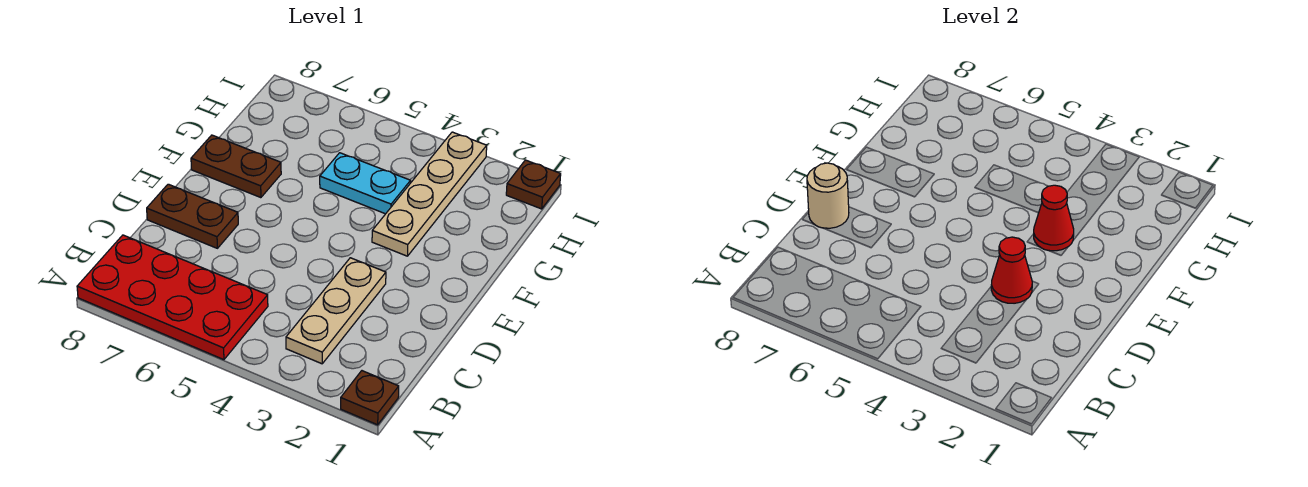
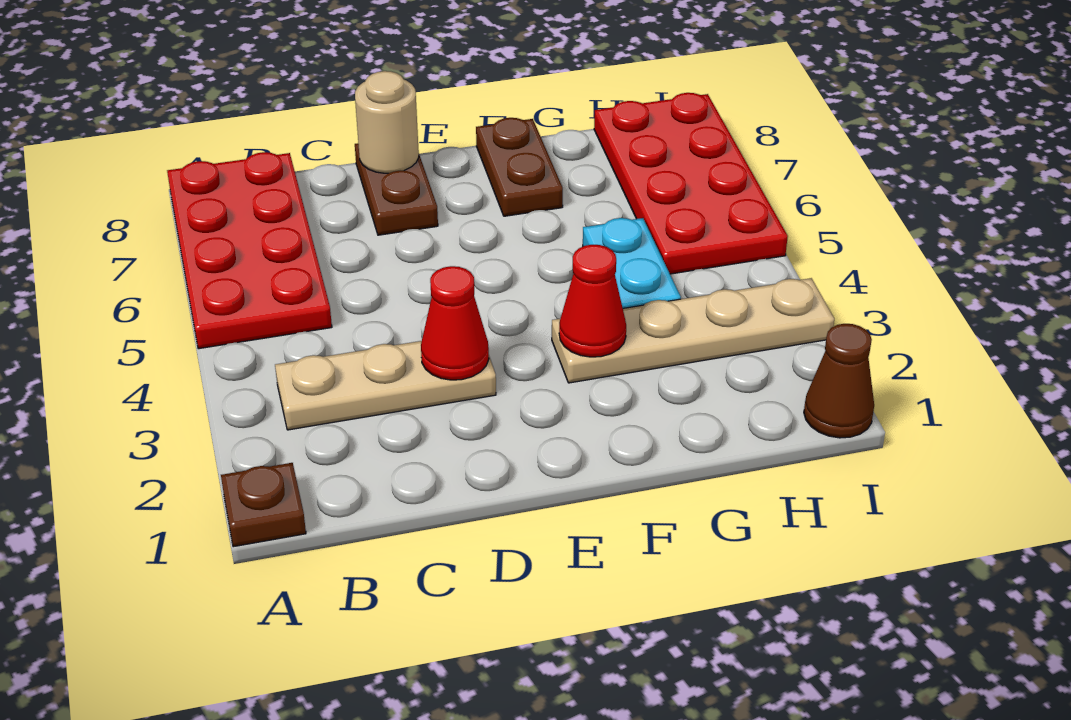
none -> red plate H5:I8 level 1
brown plate I1 level 1 -> brown cone I1 level 1

